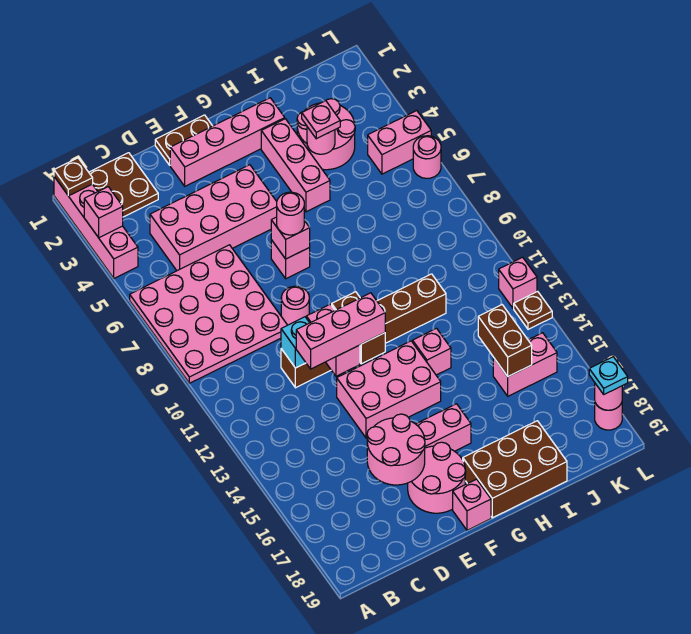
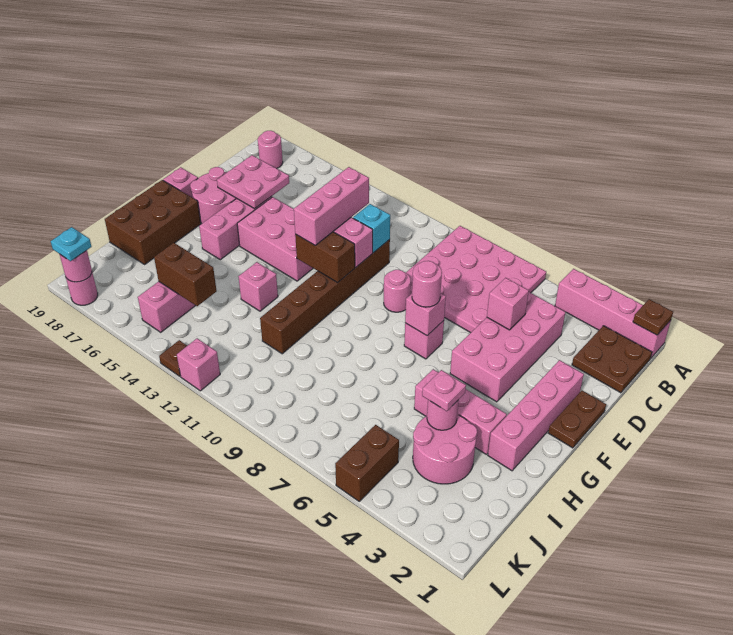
pink brick A3 level 2 -> pink brick D5 level 2
pink round brick D16:E17 level 2 -> pink plate D16:E17 level 2
pink brick E13:G14 level 1 -> pink brick E13:F15 level 1
pink brick K5:L5 level 1 -> brown brick K5:L5 level 1
pink round brick L6 level 1 -> pink round brick B18 level 1

